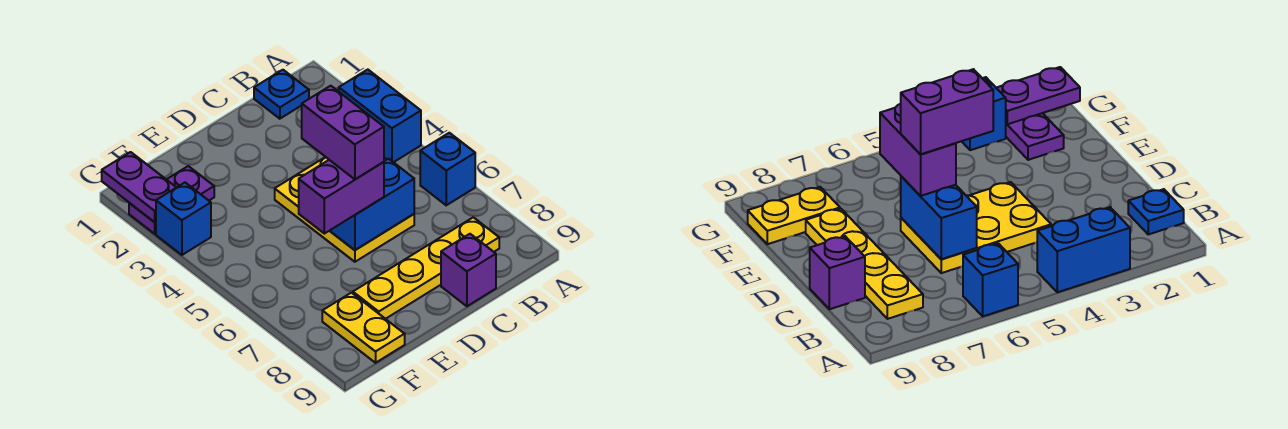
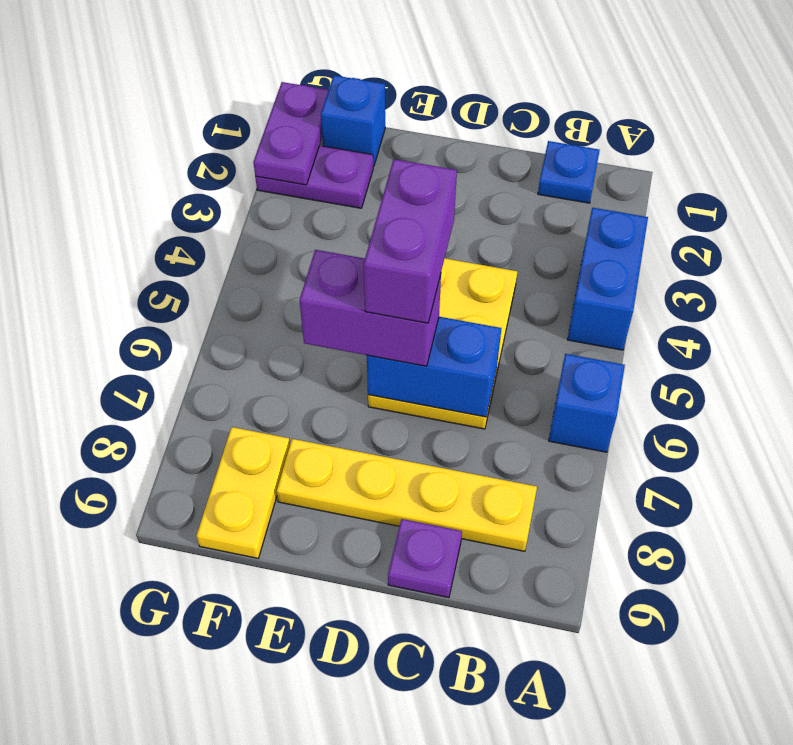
purple brick C9 level 1 -> purple plate C9 level 1
blue brick G3 level 1 -> blue brick F1 level 1

